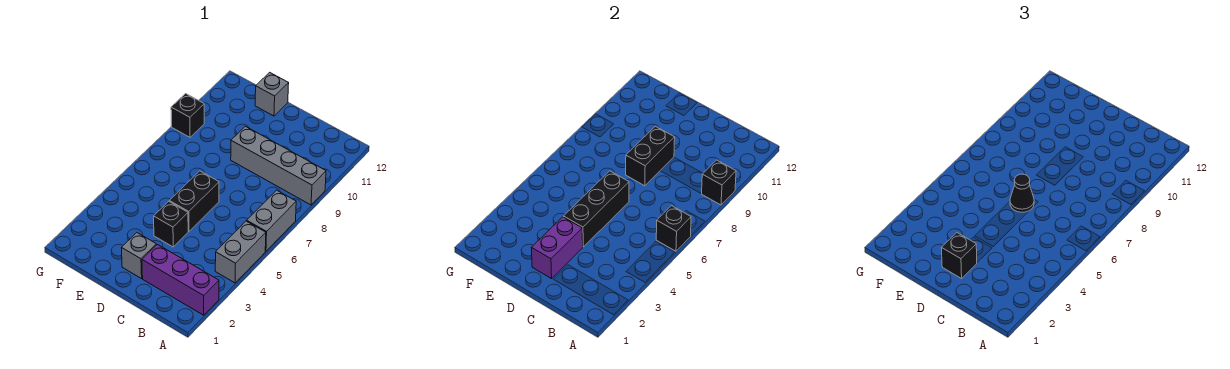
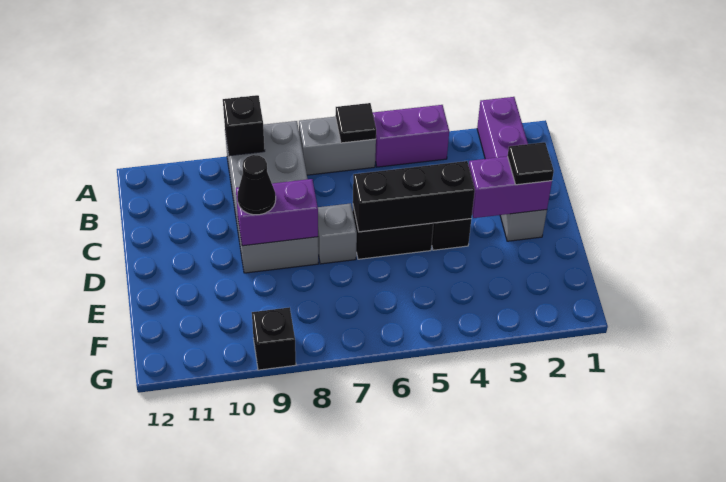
grey brick A4:A5 level 1 -> purple brick A4:A5 level 1
black brick A6 level 2 -> black tile A6 level 2
grey brick A9:D9 level 1 -> grey brick A8:D9 level 1
black brick D2 level 3 -> black tile D2 level 3
black cone D6 level 3 -> black cone D9 level 3
black brick D8:D9 level 2 -> purple brick D8:D9 level 2
grey brick E12 level 1 -> grey brick D7 level 1

